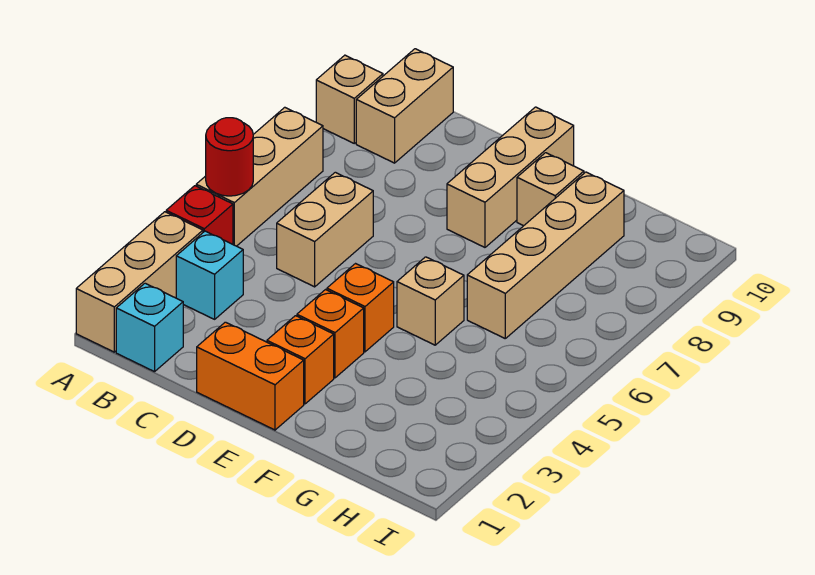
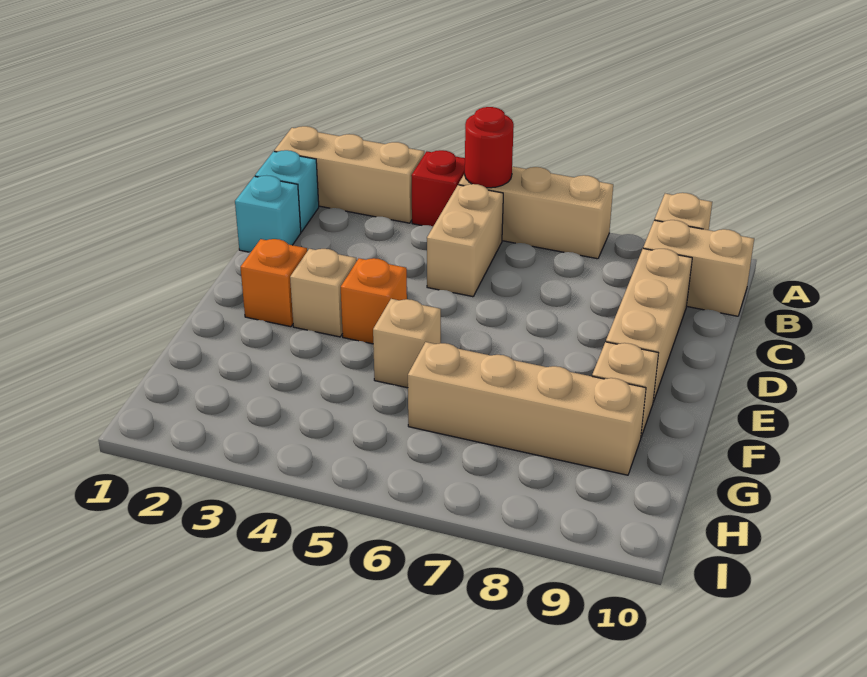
cyan brick B3 level 1 -> cyan brick C1 level 1
tan brick C5:C6 level 1 -> tan brick B5:C5 level 1
orange brick D1:E1 level 1 -> none
orange brick E3 level 1 -> tan brick E3 level 1
tan brick E8:E10 level 1 -> tan brick C9:E9 level 1

